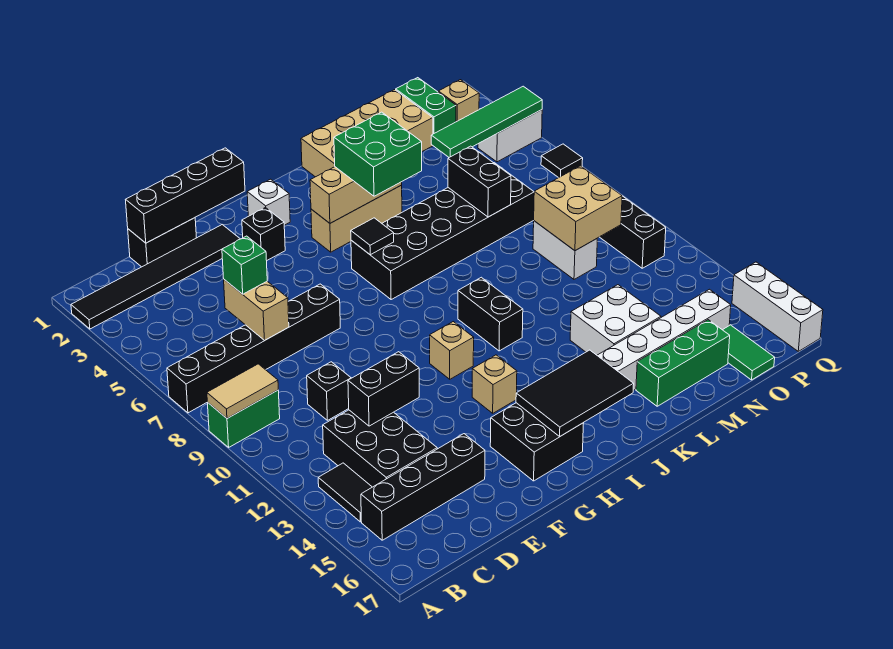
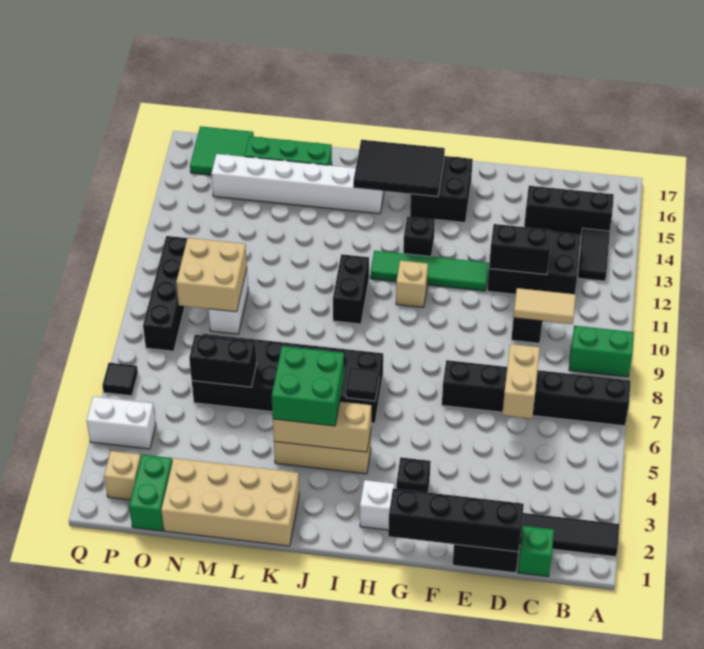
tan tile A9:B9 level 2 -> tan tile C10:D10 level 2
black brick B15:E15 level 1 -> black brick B15:D15 level 1
black brick C12:D14 level 1 -> black brick C12:E13 level 1
green brick D6 level 3 -> green brick C1 level 1
tan brick H13 level 1 -> black brick H13 level 1
white brick L13:M14 level 1 -> none
black brick M6:M7 level 2 -> black brick M6:N6 level 2
green tile N4:Q4 level 2 -> green tile F12:I12 level 1
green tile O16:O17 level 1 -> green tile O16:P17 level 1
white brick Q15:Q17 level 1 -> none

